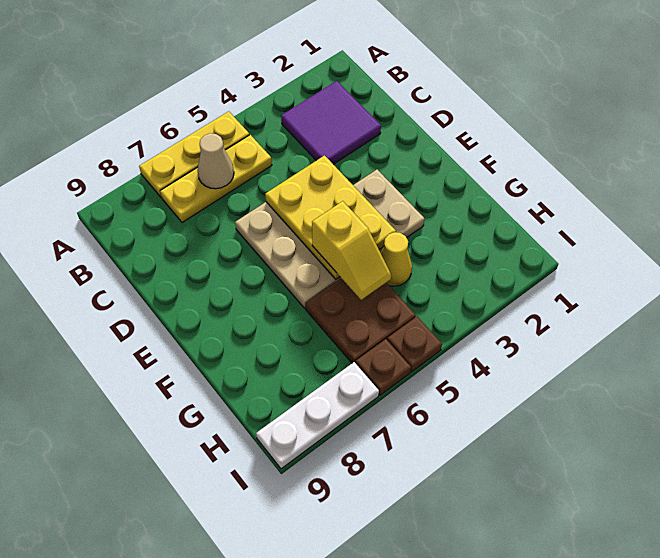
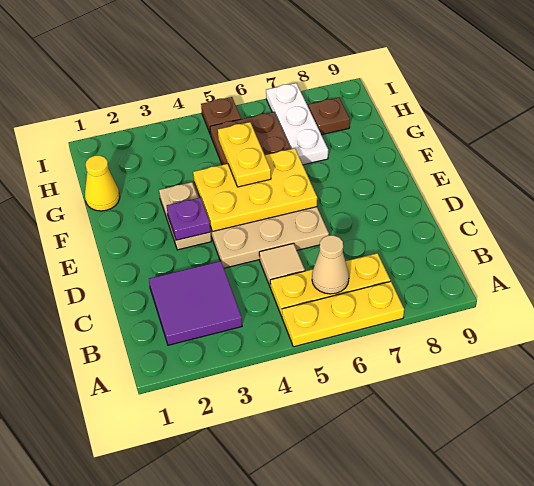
none -> tan tile C5 level 1
yellow plate D4:F5 level 2 -> yellow plate E4:F6 level 2
none -> purple plate E3 level 2
yellow slope F5:G5 level 3 top F -> yellow plate F5:G5 level 3
yellow cone G4 level 1 -> yellow cone G1 level 1
brown plate I6 level 1 -> brown plate H8 level 1
white plate I7:I9 level 1 -> white plate G7:I7 level 1

